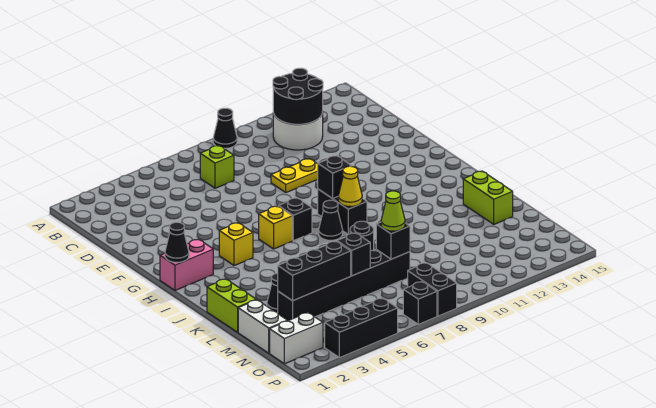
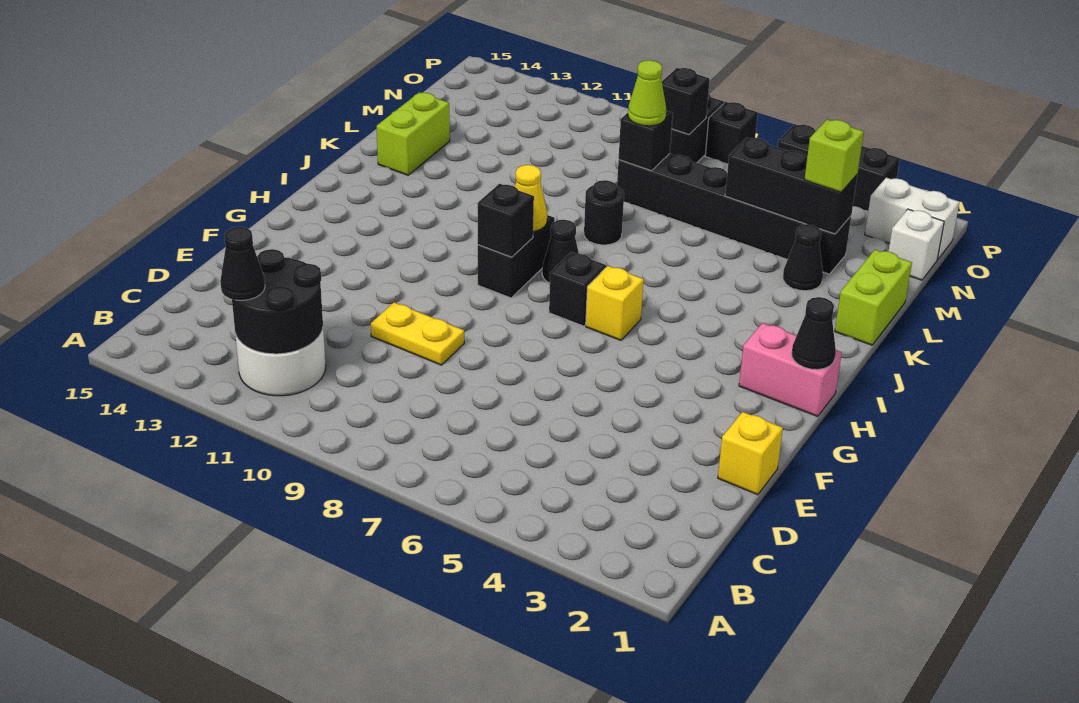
black cone A9 level 1 -> black cone B12 level 3
lime brick C7 level 1 -> lime brick M3 level 3
yellow brick H4 level 1 -> yellow brick E1 level 1
white brick M1:N1 level 1 -> white brick N1 level 1
black brick M6 level 2 -> black brick O8 level 2

